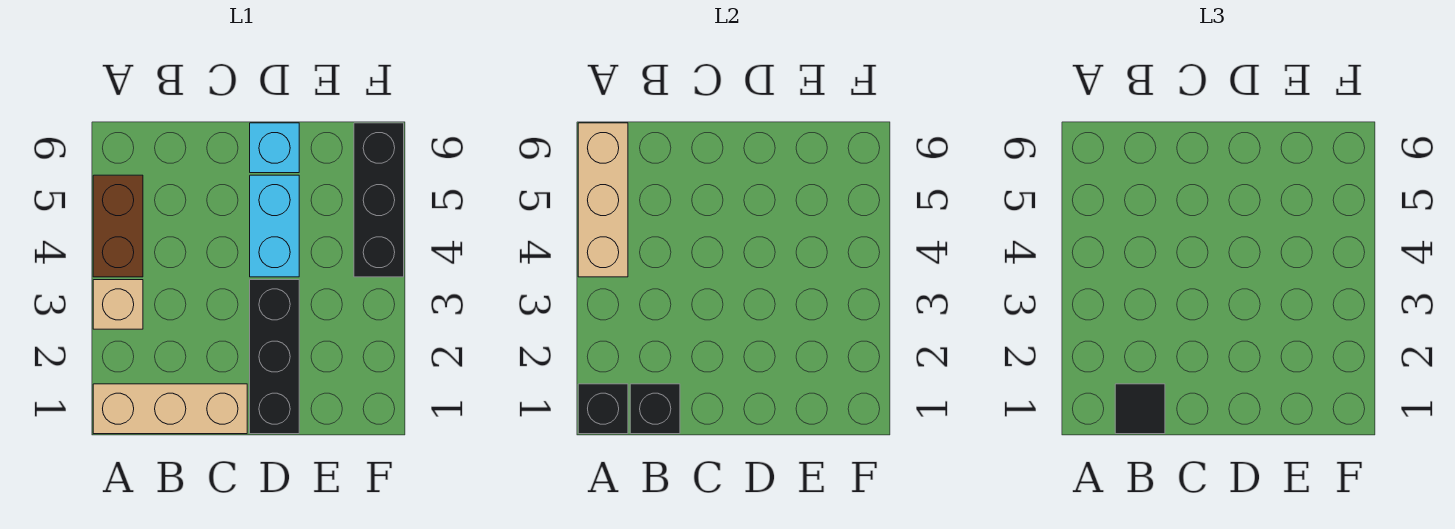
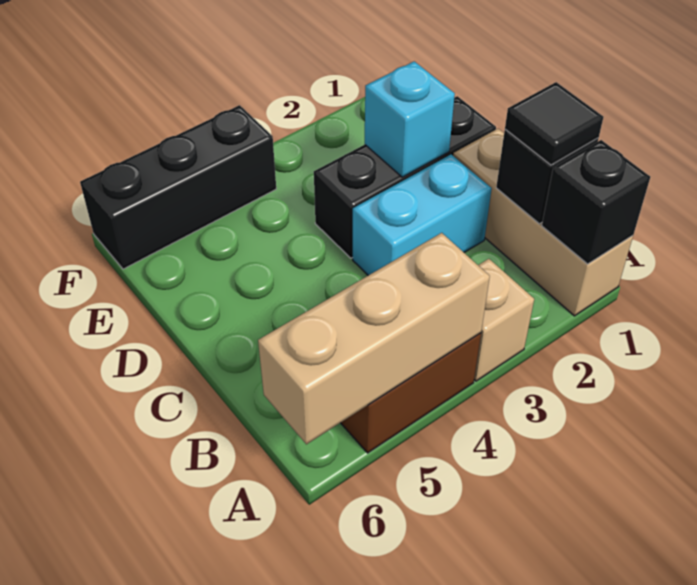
cyan brick D4:D5 level 1 -> cyan brick C2:C3 level 1
cyan brick D6 level 1 -> cyan brick D2 level 2

